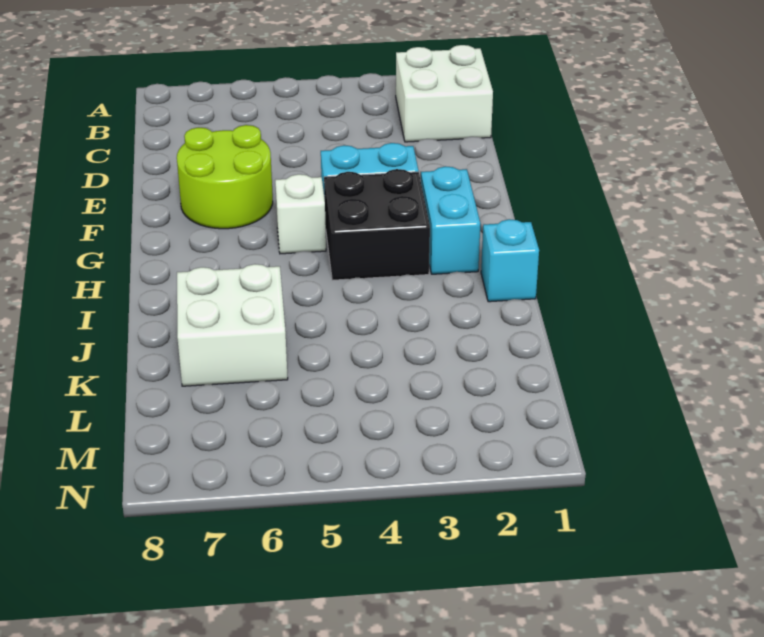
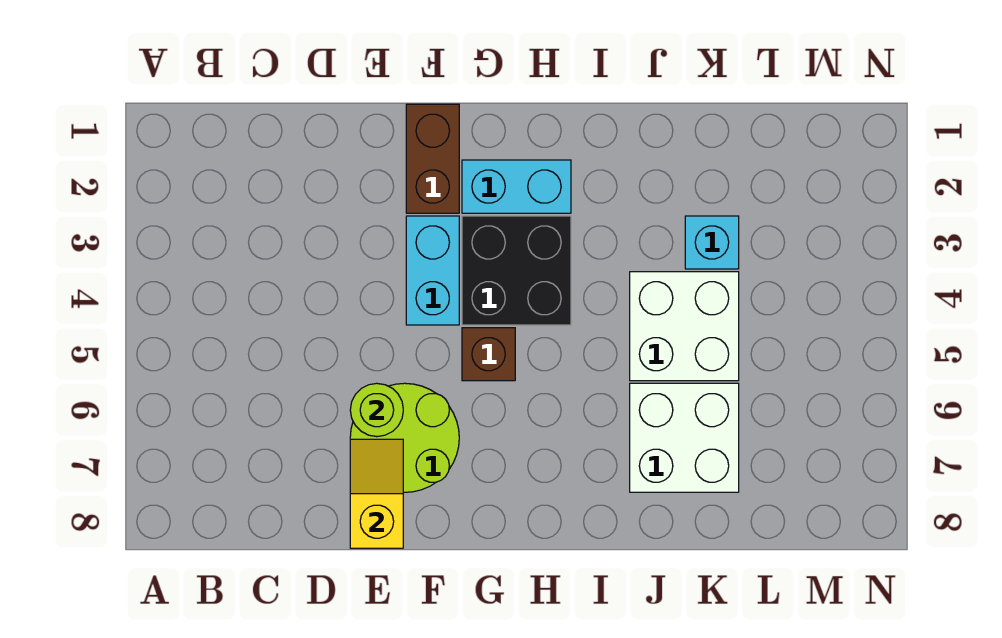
white brick B1:C2 level 1 -> white brick J4:K5 level 1
none -> lime round brick E6 level 2
none -> yellow slope E7:E8 level 2 top 8
none -> brown brick F1:F2 level 1
white brick G5 level 1 -> brown brick G5 level 1
cyan brick I1 level 1 -> cyan brick K3 level 1

